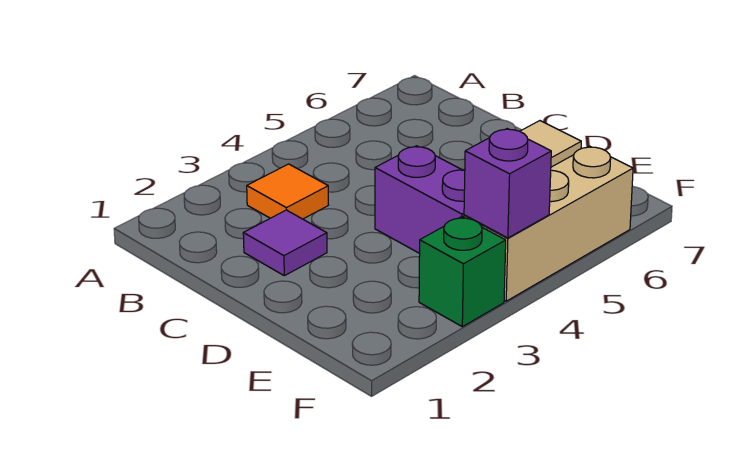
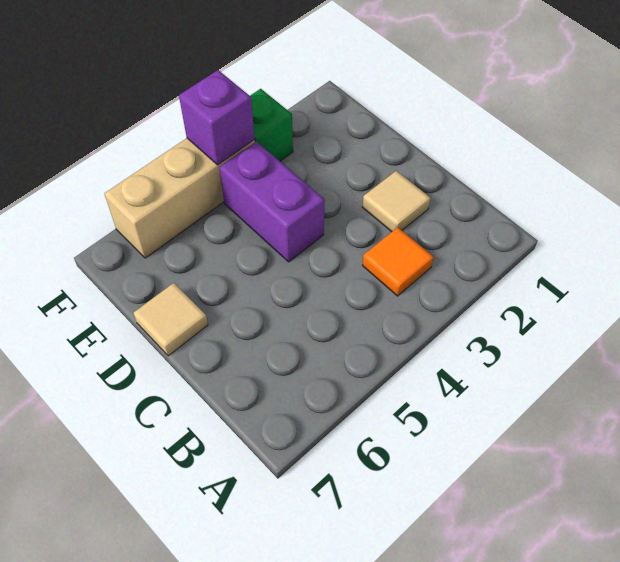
purple tile C2 level 1 -> tan tile C2 level 1

